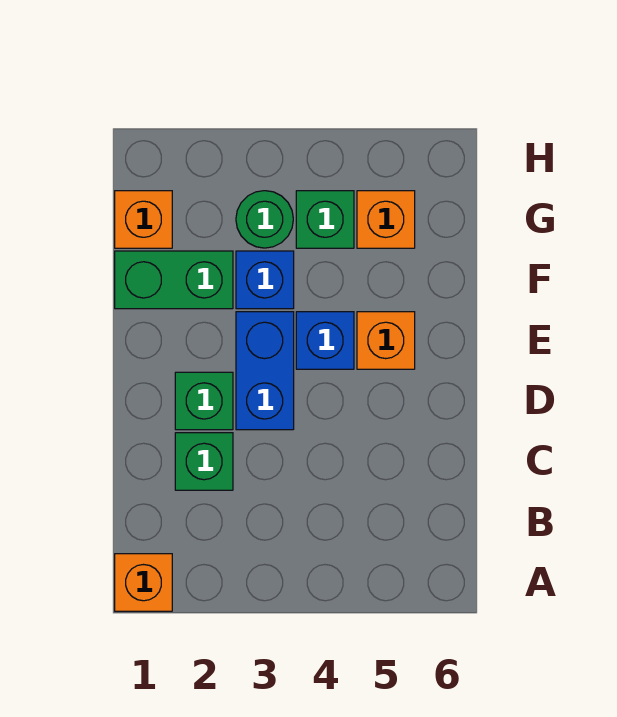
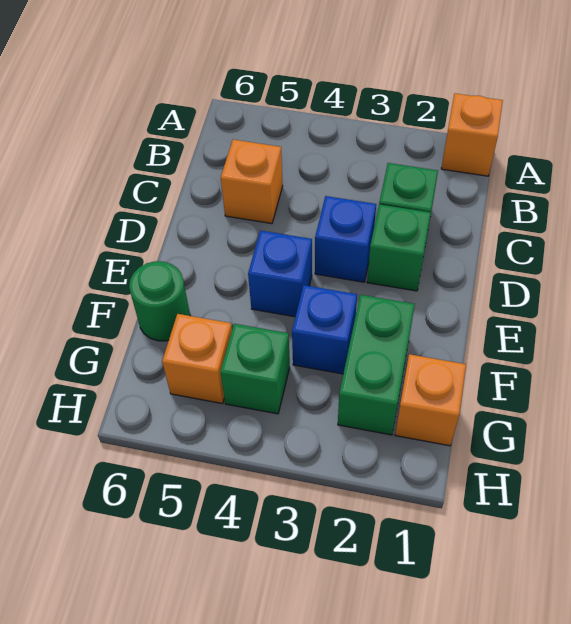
blue brick D3:E3 level 1 -> blue brick D3 level 1
orange brick E5 level 1 -> orange brick C5 level 1
green brick F1:F2 level 1 -> green brick F2:G2 level 1
green round brick G3 level 1 -> green round brick F6 level 1

